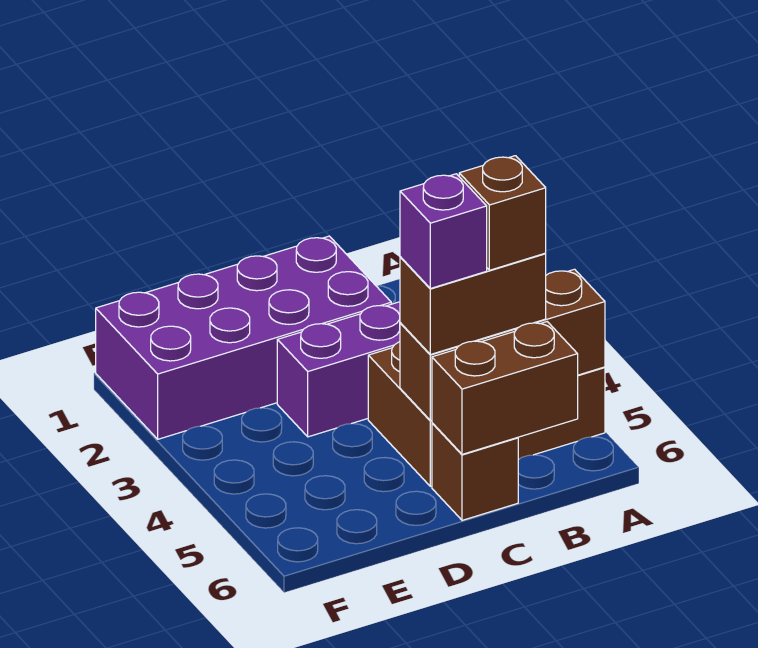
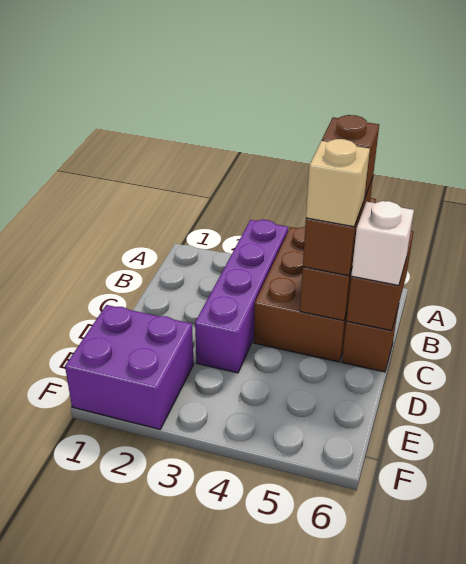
purple brick C1:F2 level 1 -> purple brick E1:F2 level 1
purple brick C5 level 4 -> tan brick C5 level 4
none -> white brick C6 level 3

